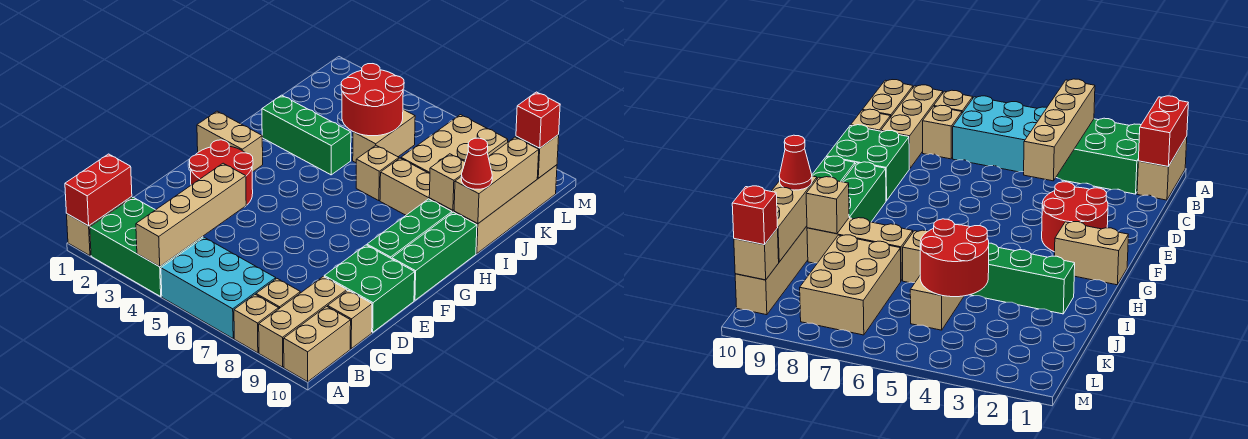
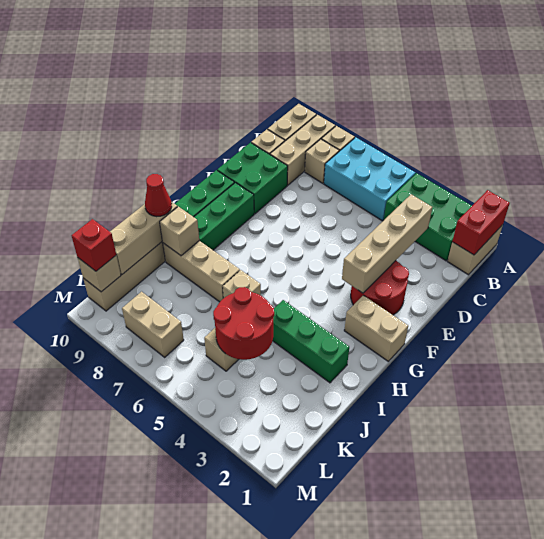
tan brick A4:D4 level 2 -> tan brick C3:F3 level 2
tan brick J7:L8 level 1 -> tan brick L7:L8 level 1

